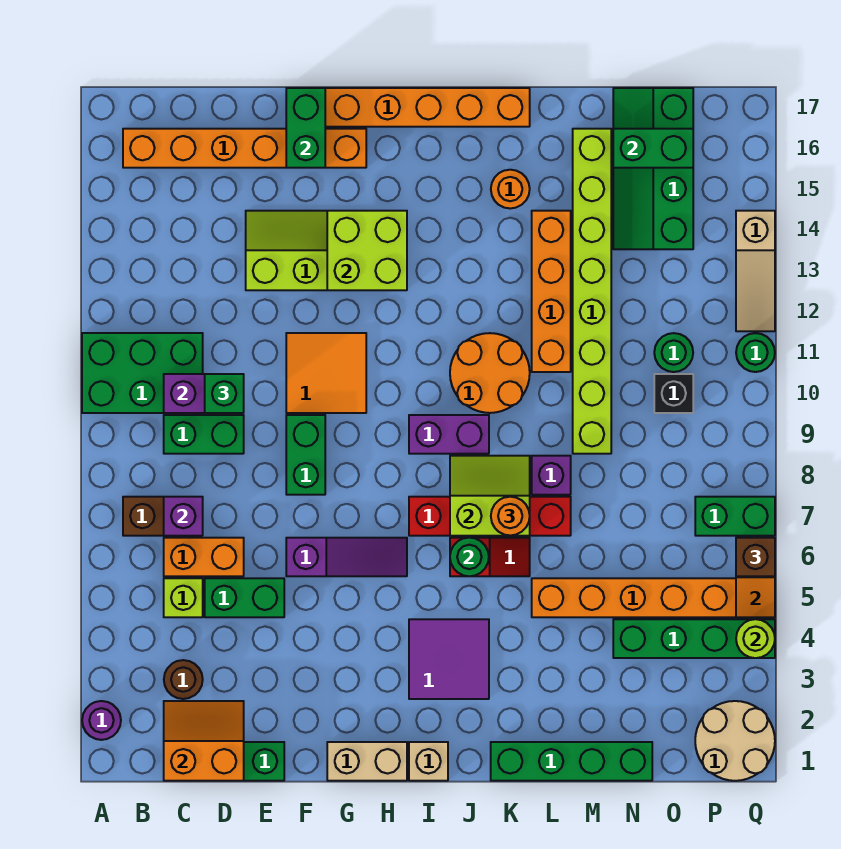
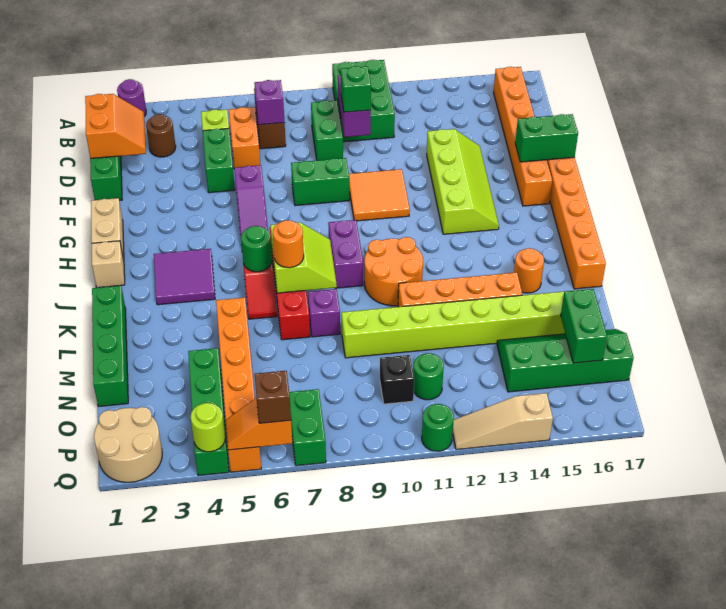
lime brick G13:H14 level 2 -> none

